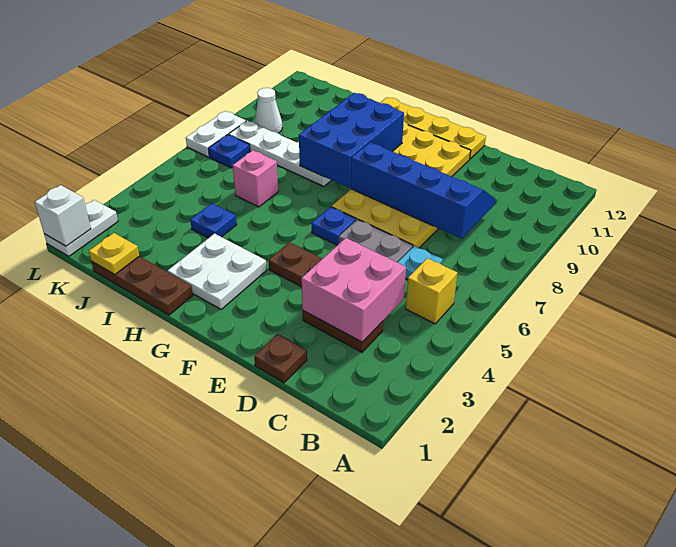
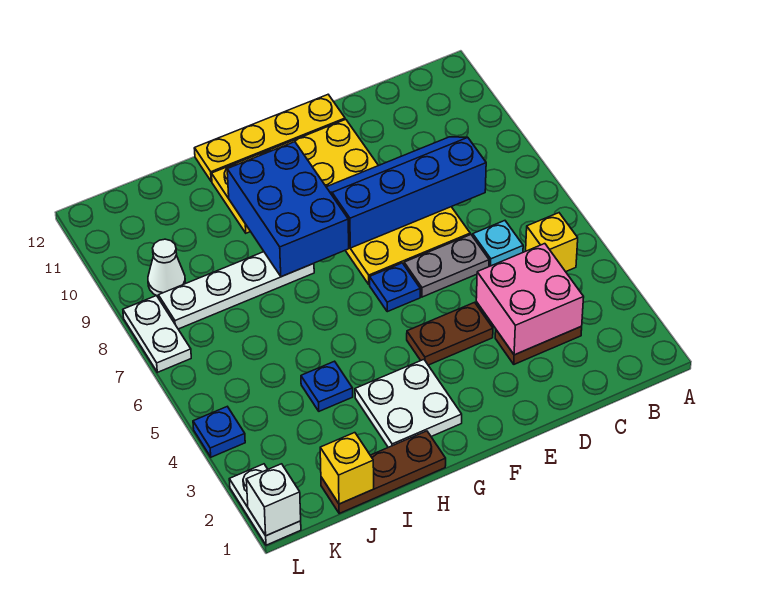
brown plate D1 level 1 -> none
pink brick I6 level 1 -> none
yellow plate J1 level 2 -> yellow brick J1 level 2
blue plate K7 level 1 -> blue plate L4 level 1

